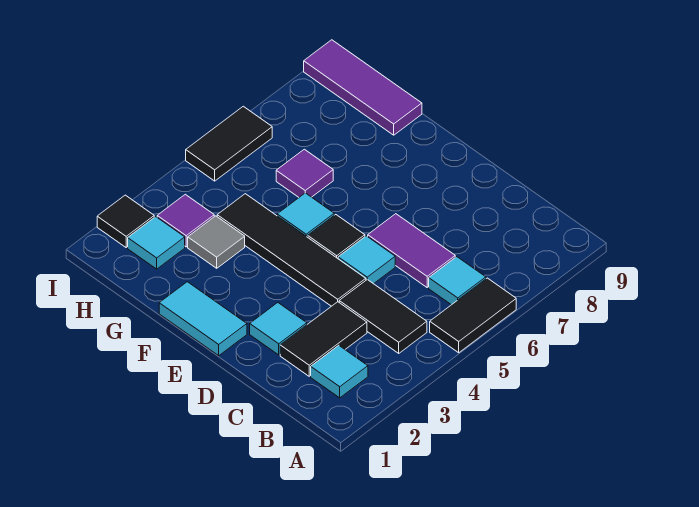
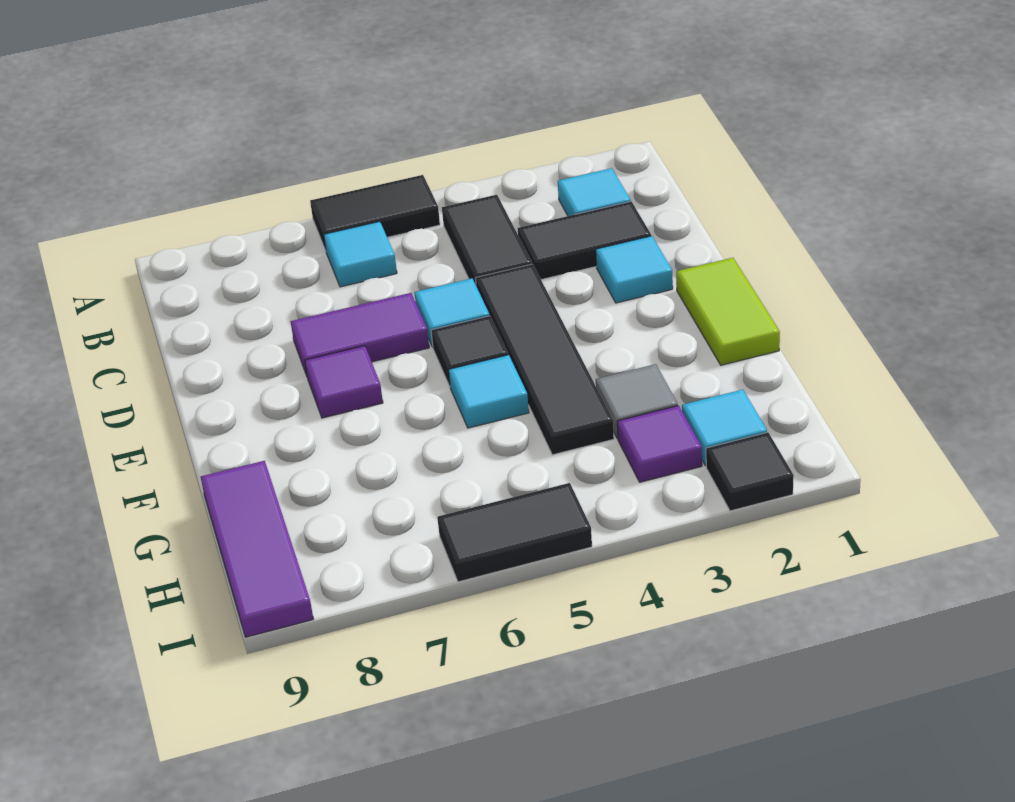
purple tile C6:D6 level 1 -> purple tile D6:D7 level 1
cyan tile E1:F1 level 1 -> lime tile E1:F1 level 1
purple tile G6 level 1 -> purple tile E7 level 1

